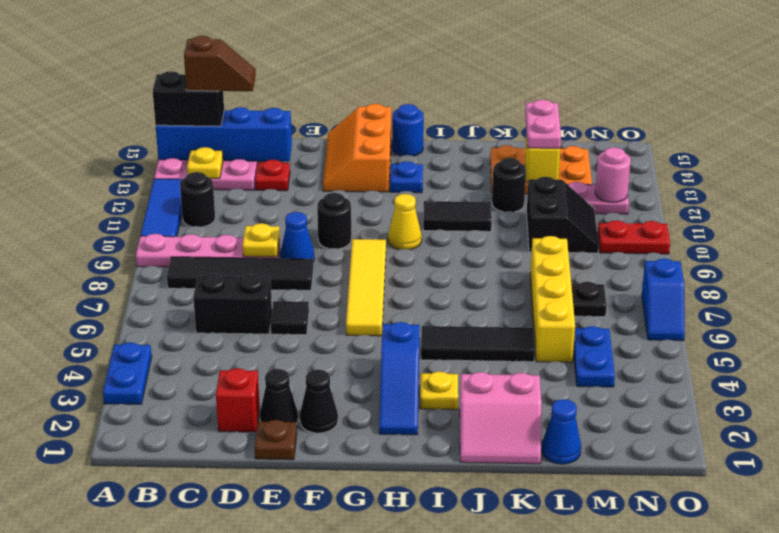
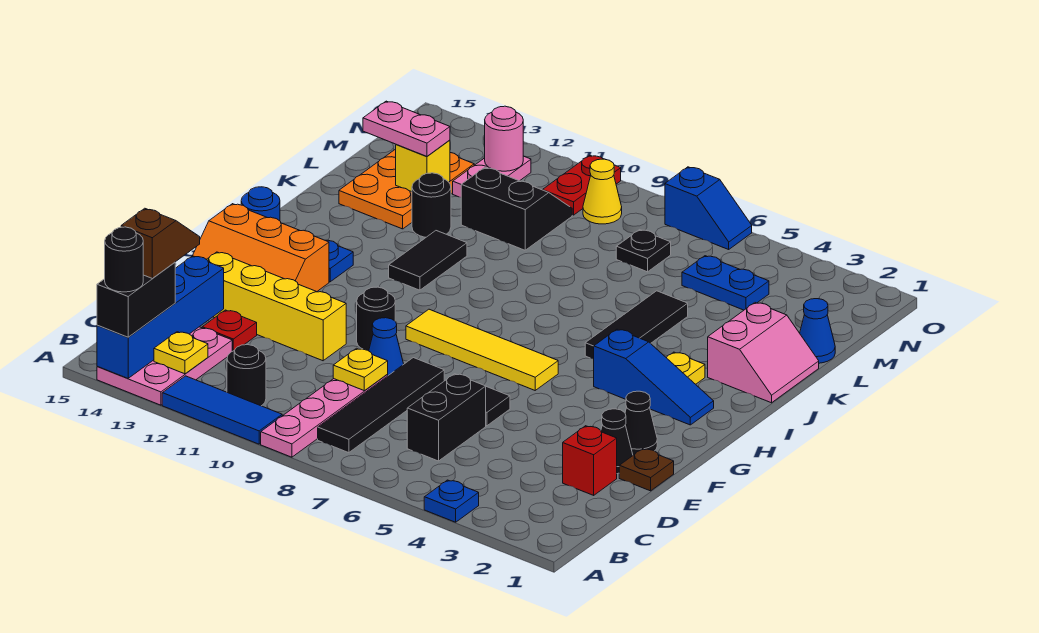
blue plate A3:A4 level 1 -> blue plate A4 level 1
none -> black round brick A14 level 4
yellow cone H10 level 1 -> yellow cone N9 level 1
yellow brick L5:L8 level 1 -> yellow brick E11:E14 level 1

